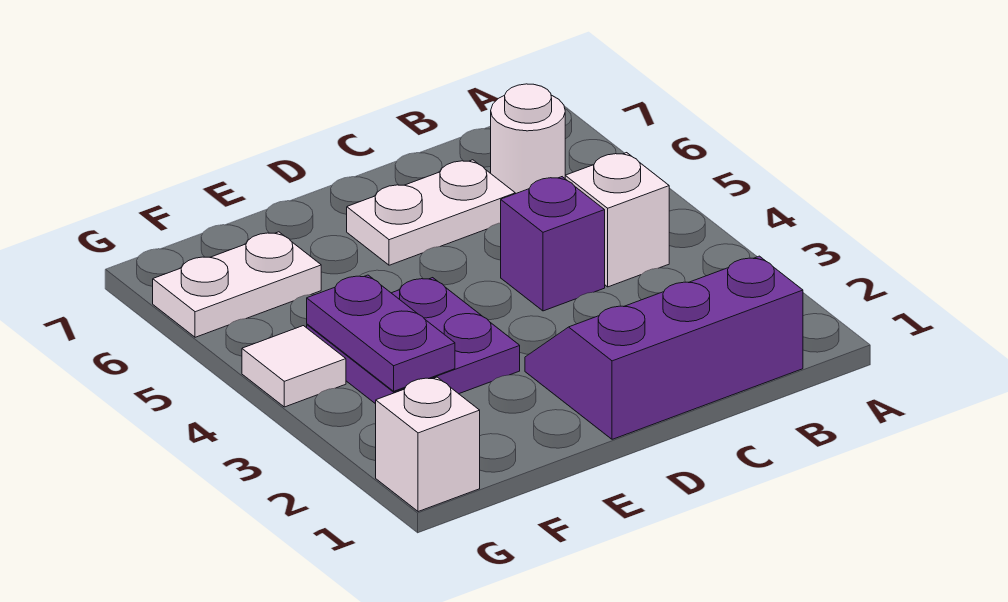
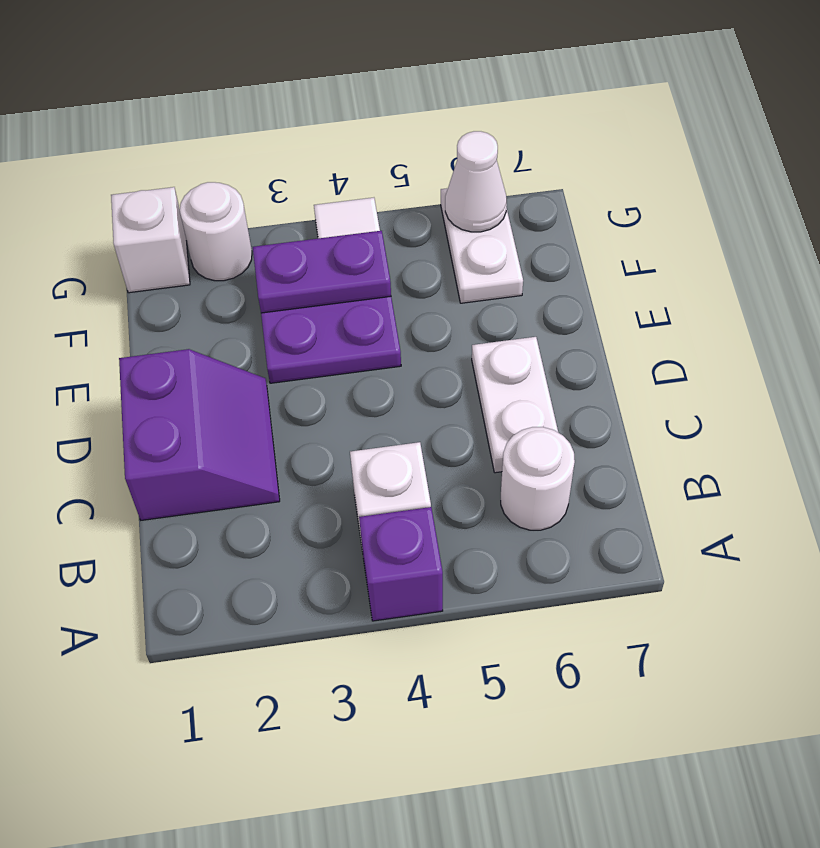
purple slope B1:D2 level 1 top 1 -> purple slope C1:D2 level 1 top 1
purple brick C4 level 1 -> purple brick A4 level 1
none -> white round brick G2 level 1
none -> white cone G6 level 2

